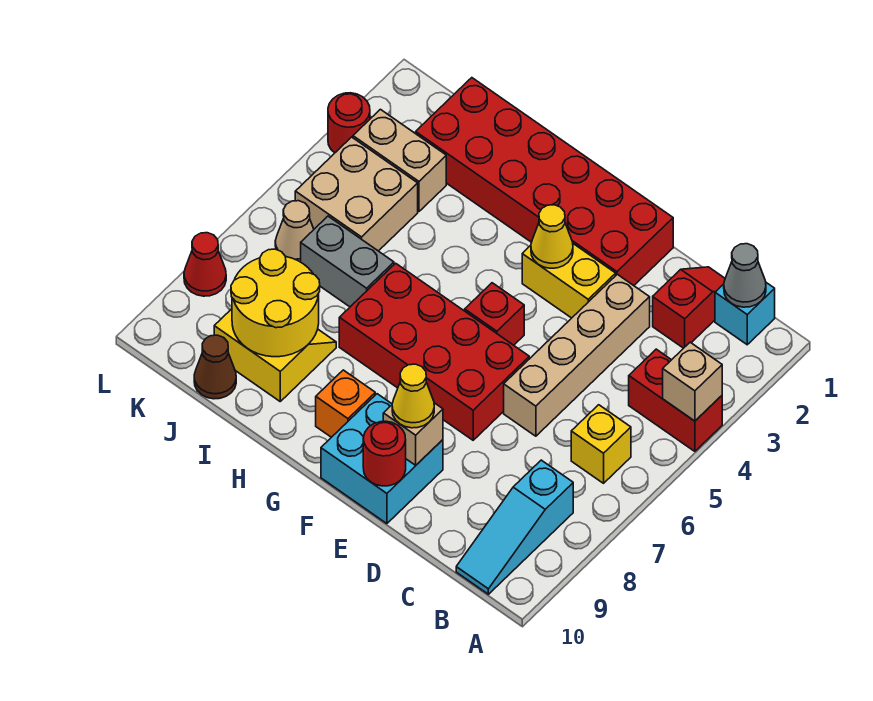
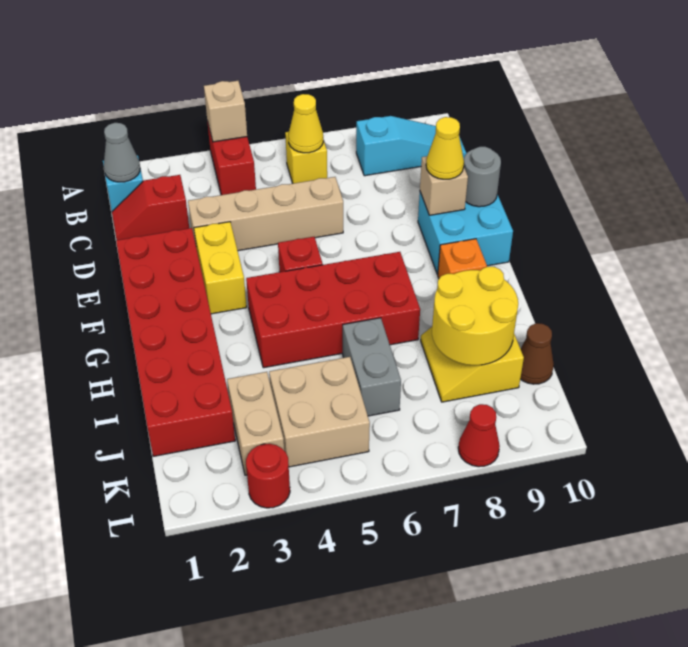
red brick E6:H7 level 1 -> red brick G4:H7 level 1
red round brick E10 level 2 -> grey round brick E10 level 2
yellow cone F3 level 2 -> yellow cone B6 level 2
tan cone K6 level 1 -> none

